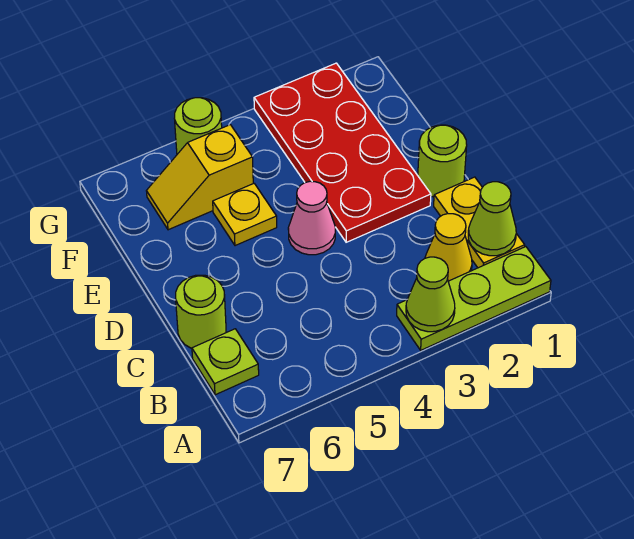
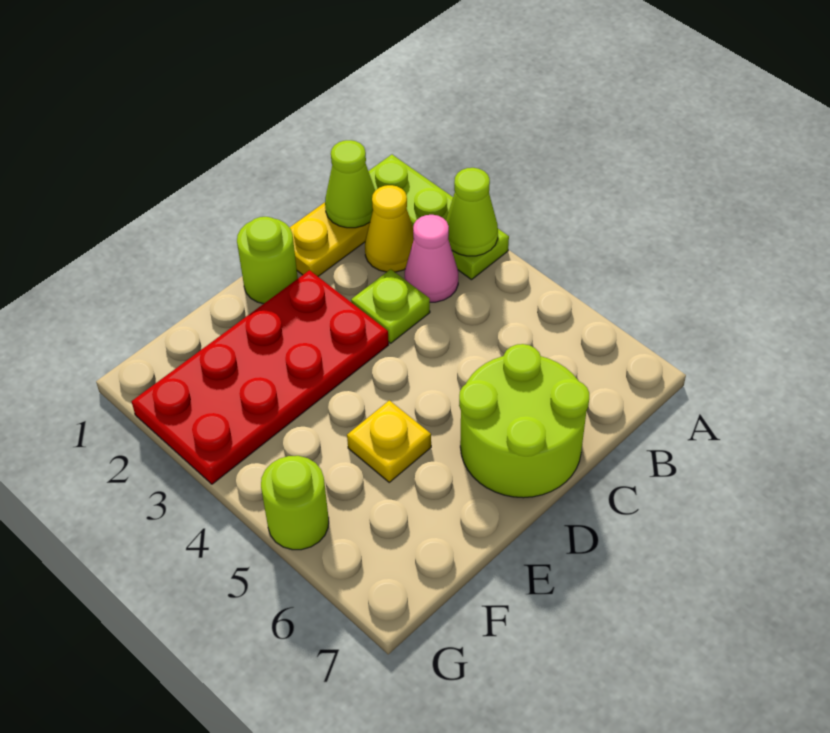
lime plate B7 level 1 -> lime plate C3 level 1
lime round brick C7 level 1 -> lime round brick C6:D7 level 1
pink cone D4 level 1 -> pink cone B3 level 1
yellow slope F5:F6 level 1 top 5 -> none

